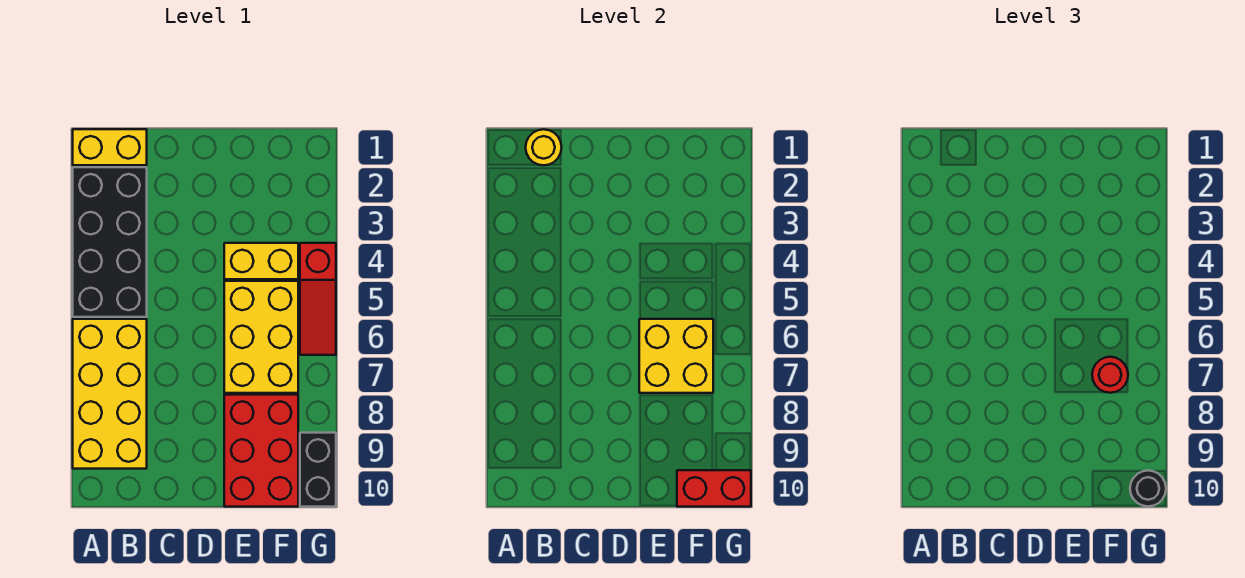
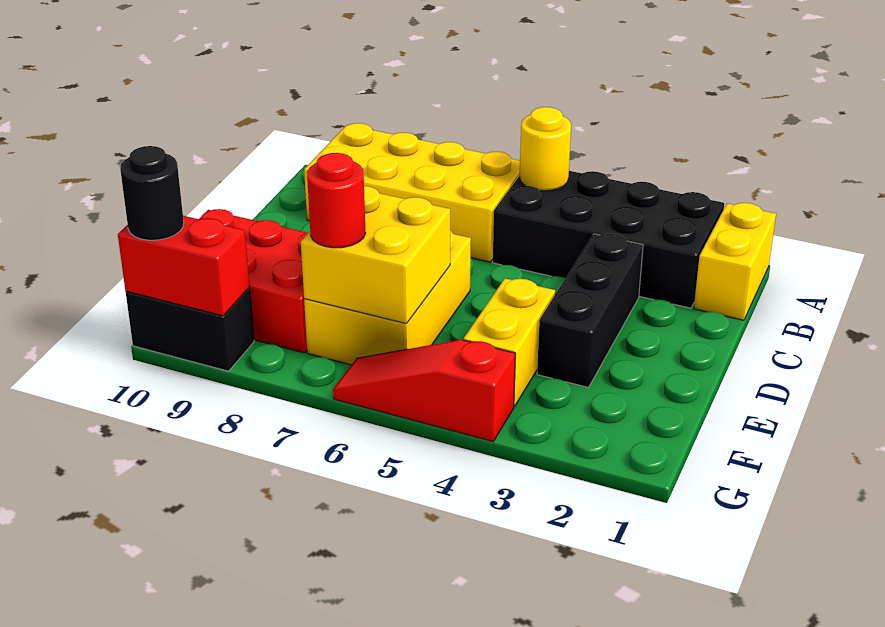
yellow round brick B1 level 2 -> yellow round brick A5 level 2
none -> black brick C3:E3 level 1
yellow brick E5:F7 level 1 -> yellow brick D6:F7 level 1
red brick F10:G10 level 2 -> red brick G9:G10 level 2

